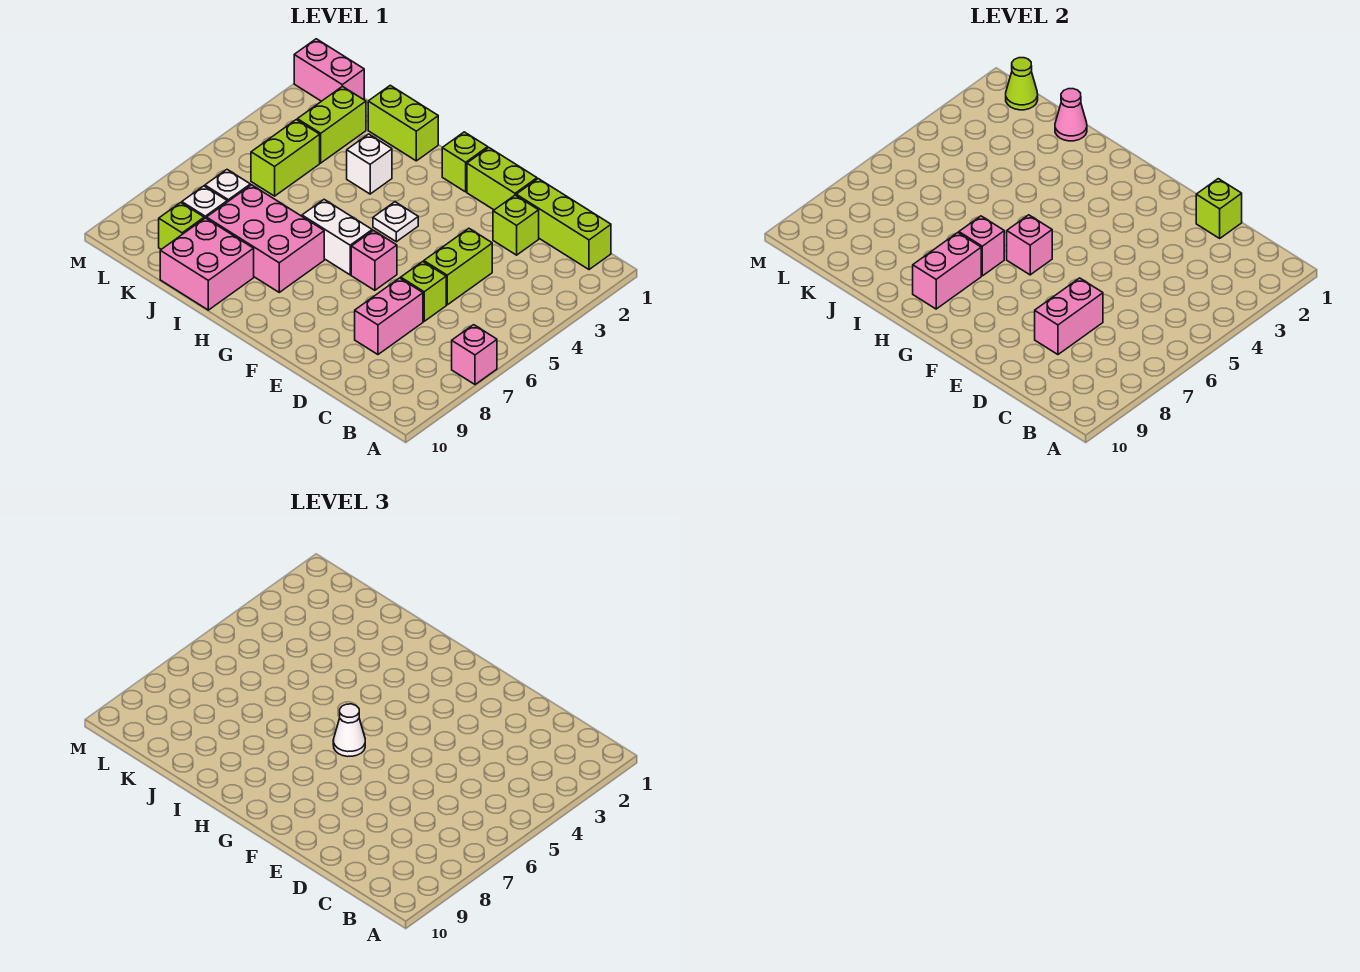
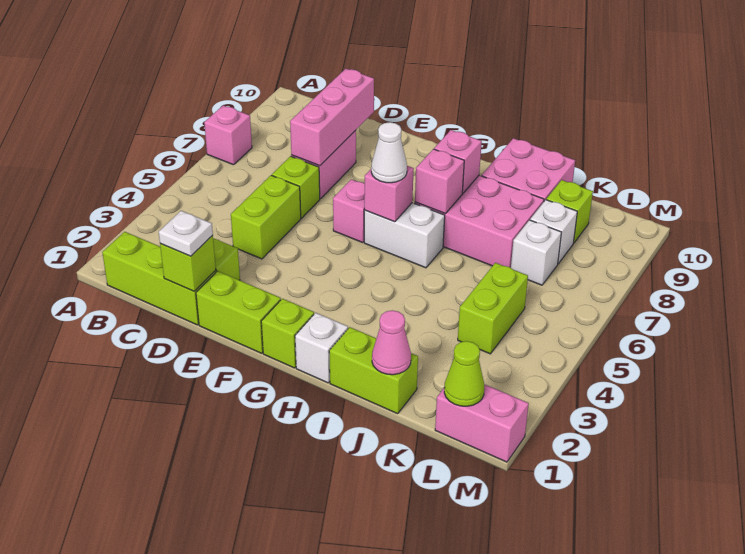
pink brick D7:D8 level 2 -> pink brick D7:D9 level 2
white plate G4 level 1 -> white plate D1 level 3
pink brick H8:H9 level 2 -> pink brick H8 level 2
white brick I3 level 1 -> white brick H1 level 1
lime brick K2:K3 level 1 -> none

